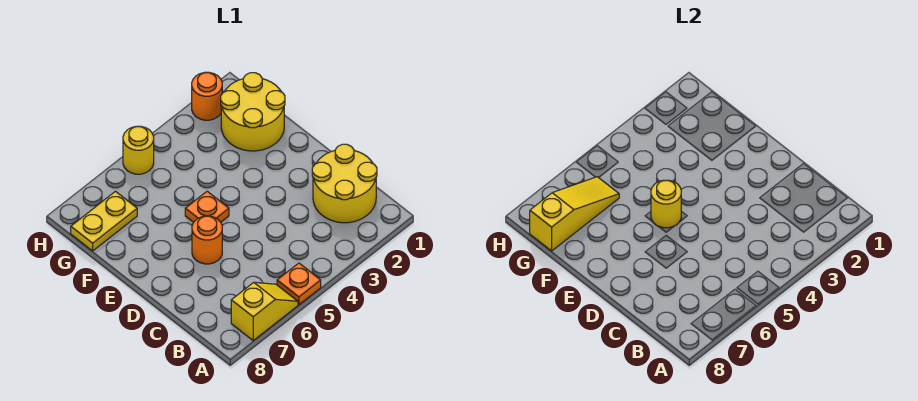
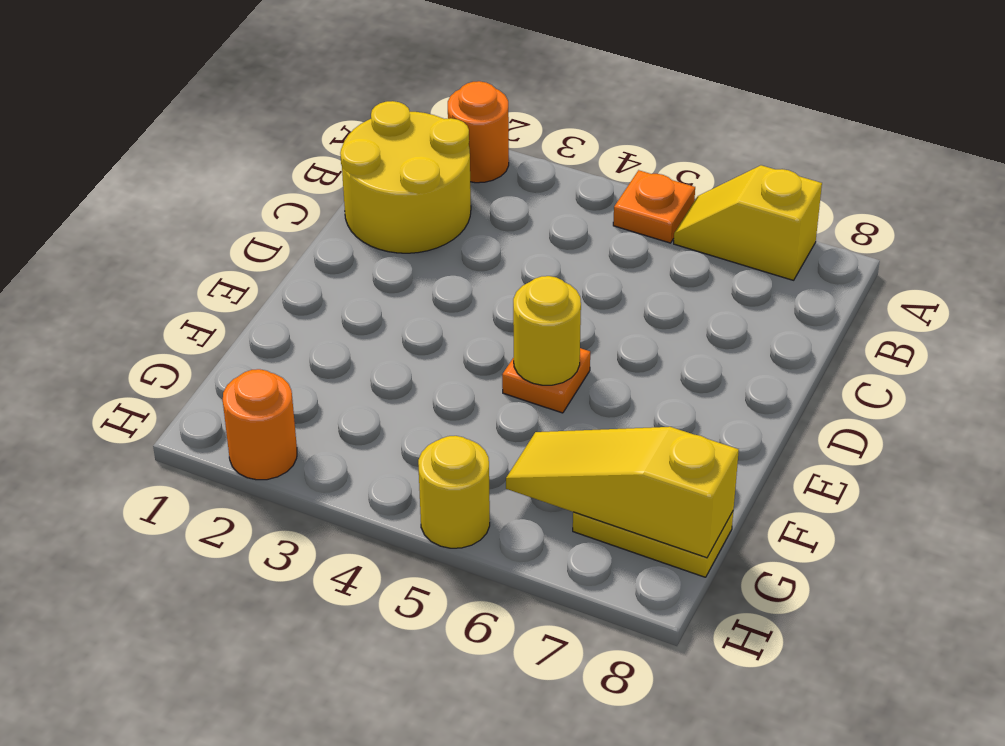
orange round brick D6 level 1 -> orange round brick A2 level 1
yellow round brick F1:G2 level 1 -> none

